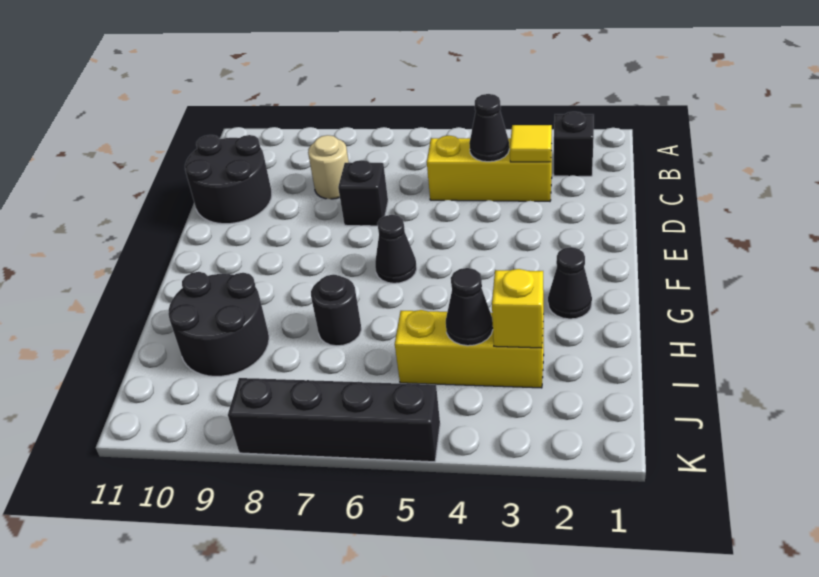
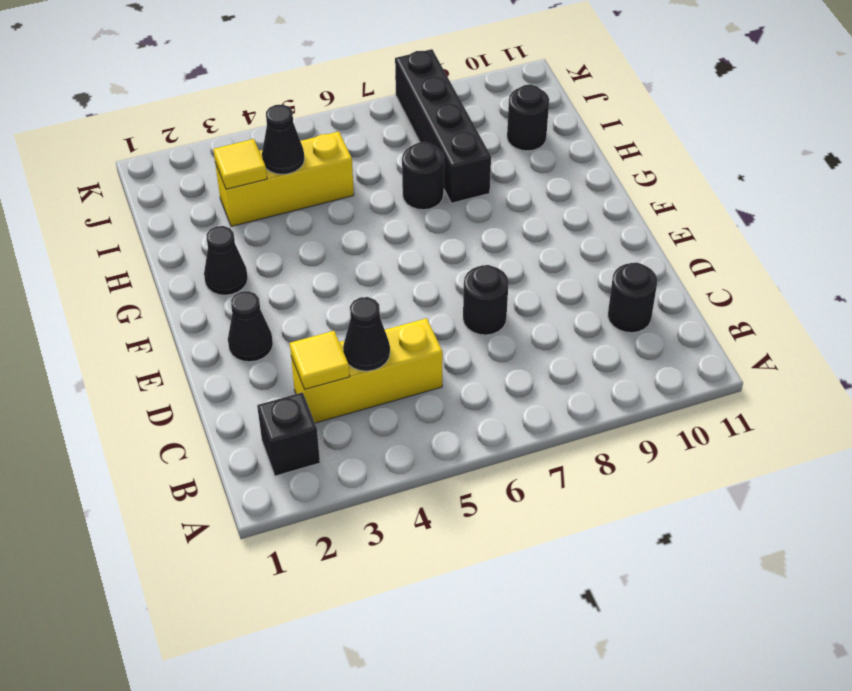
tan round brick C8 level 1 -> none
black round brick C10:D11 level 1 -> black round brick C10 level 1
black brick D7 level 1 -> black round brick D7 level 1
black cone F6 level 1 -> black cone E2 level 1
black round brick H9:I10 level 1 -> black round brick I10 level 1
yellow brick I3 level 2 -> yellow tile I3 level 2
black brick K5:K8 level 1 -> black brick H8:K8 level 1

